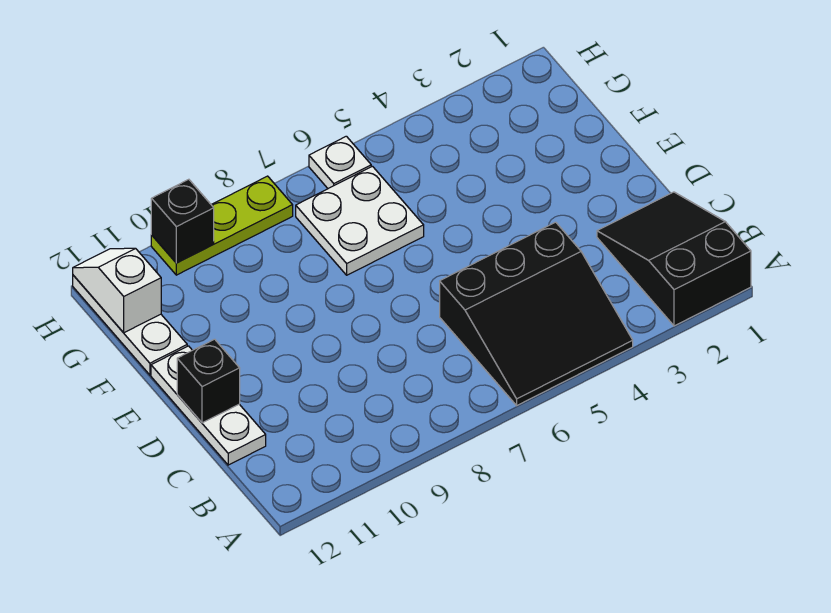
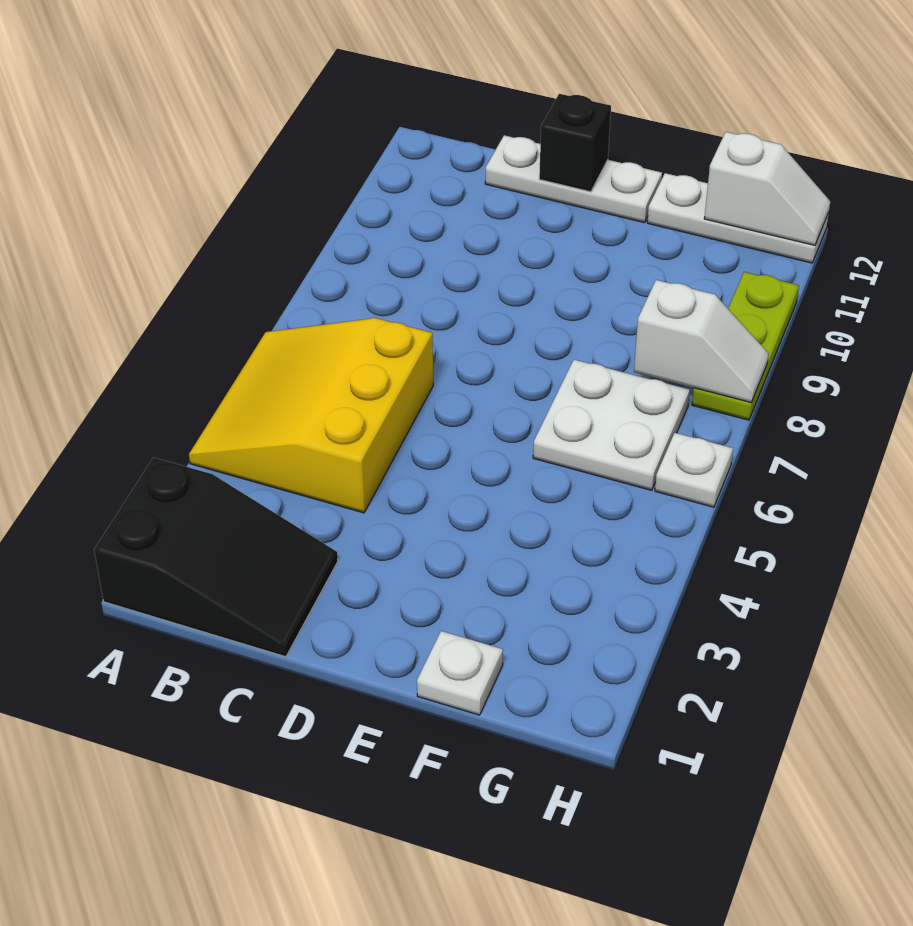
black slope A4:C6 level 1 top C -> yellow slope A4:C6 level 1 top C
none -> white plate F1 level 1
none -> white slope G8:H8 level 2 top G
black brick H10 level 2 -> none

